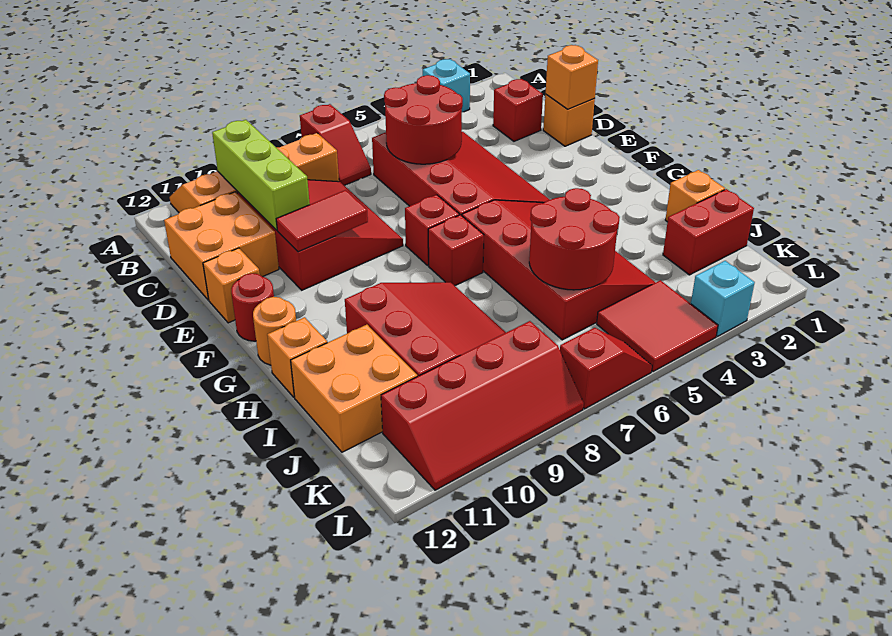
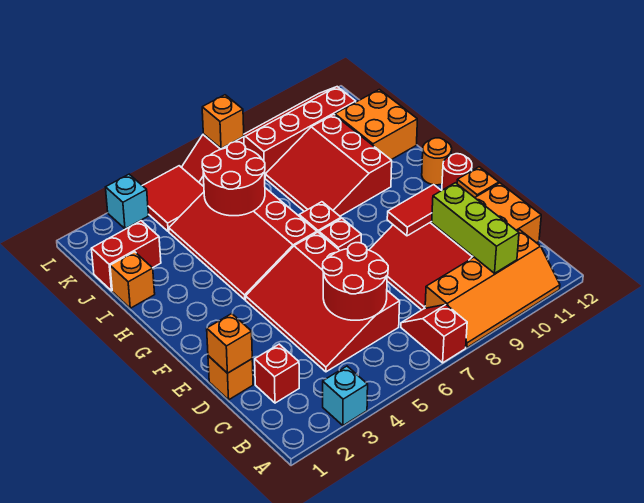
orange brick H12 level 1 -> orange brick L7 level 2

